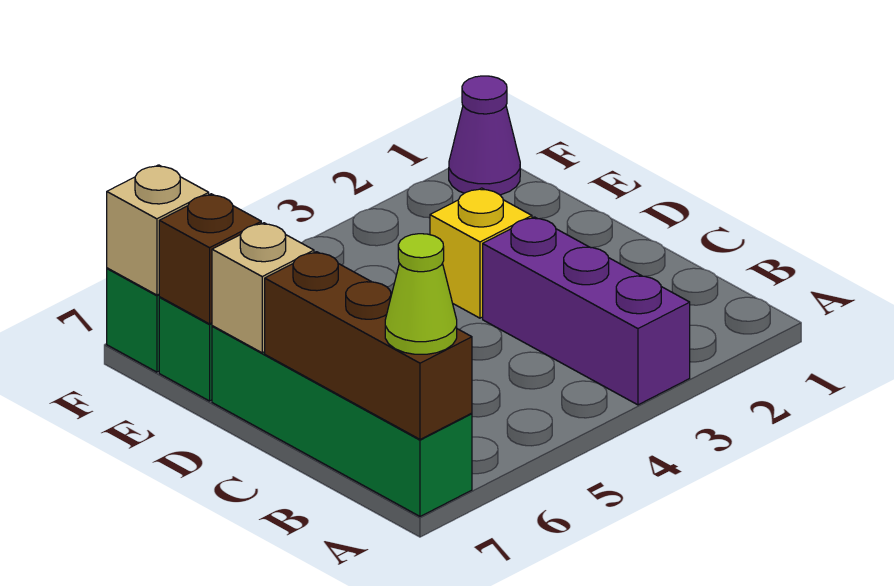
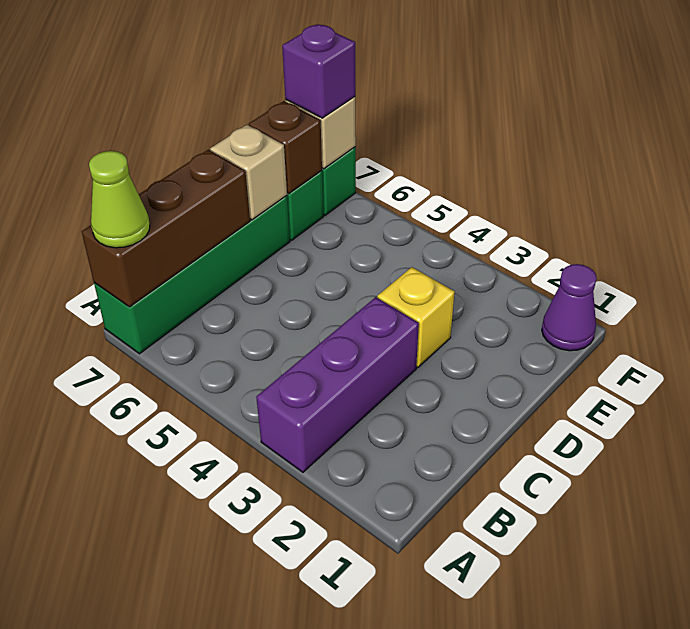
none -> purple brick F7 level 3

